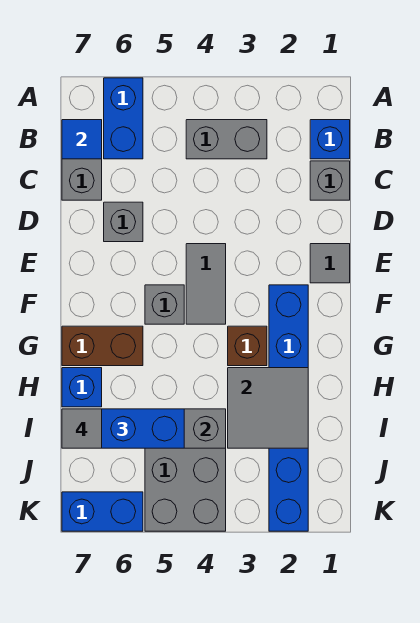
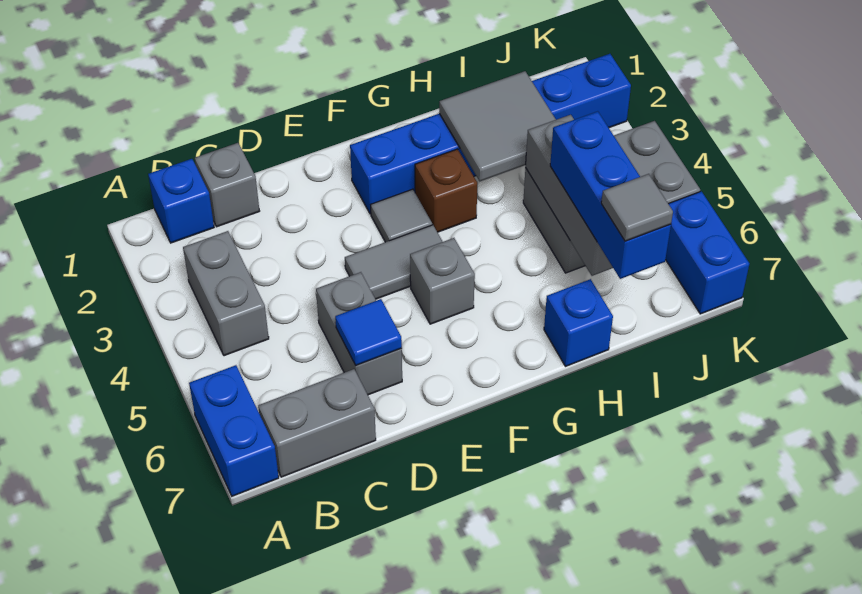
blue brick A6:B6 level 1 -> blue brick A6:A7 level 1
blue tile B7 level 2 -> blue tile D6 level 2
grey brick D6 level 1 -> grey brick D5:D6 level 1
grey tile E1 level 1 -> grey tile F3 level 1
brown brick G6:G7 level 1 -> none

